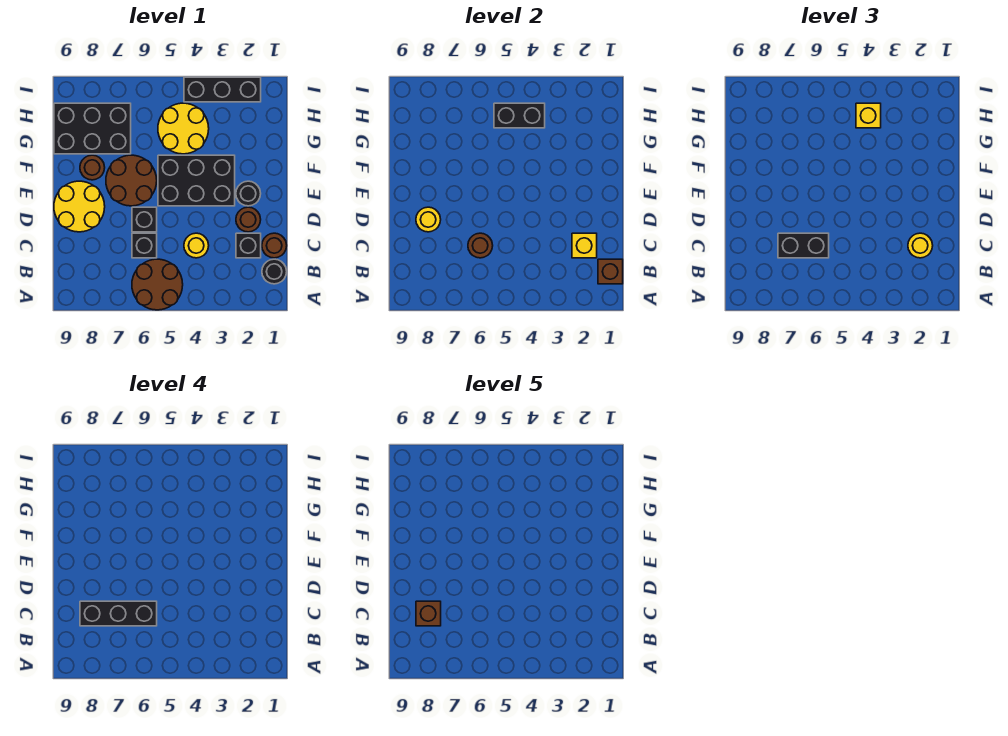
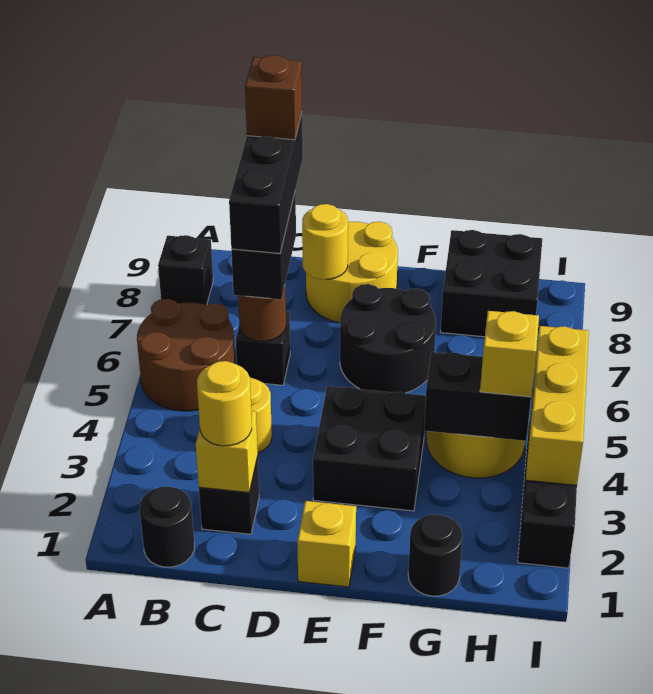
brown brick B1 level 2 -> none
brown round brick C1 level 1 -> none
brown round brick D2 level 1 -> none
black brick D6 level 1 -> black brick A8 level 1
none -> yellow brick E1 level 1
black round brick E2 level 1 -> black round brick G1 level 1
black brick E3:F5 level 1 -> black brick E3:F4 level 1
brown round brick E6:F7 level 1 -> black round brick E6:F7 level 1
brown round brick F8 level 1 -> none
black brick G7:H9 level 1 -> black brick G8:H9 level 1
black brick H4:H5 level 2 -> black brick G4:H4 level 2
none -> yellow brick I3:I5 level 2

